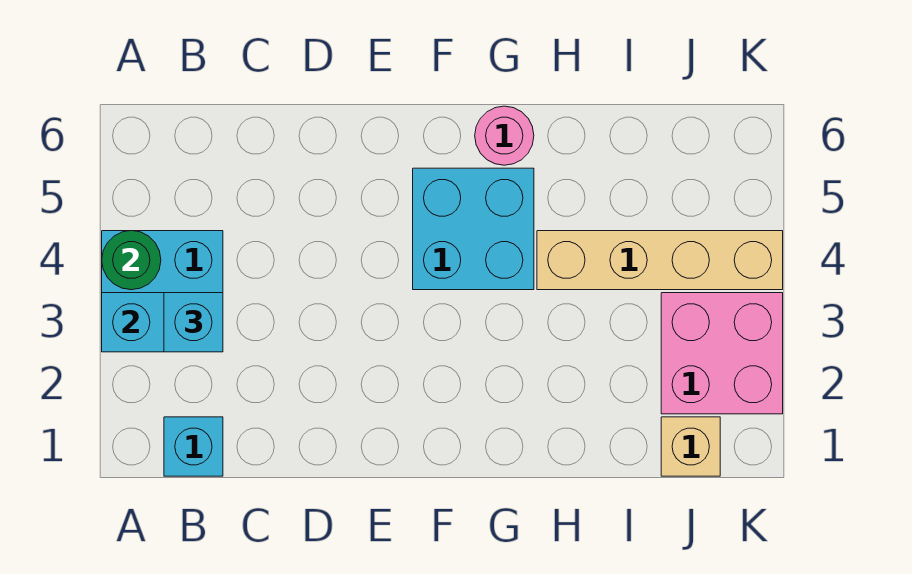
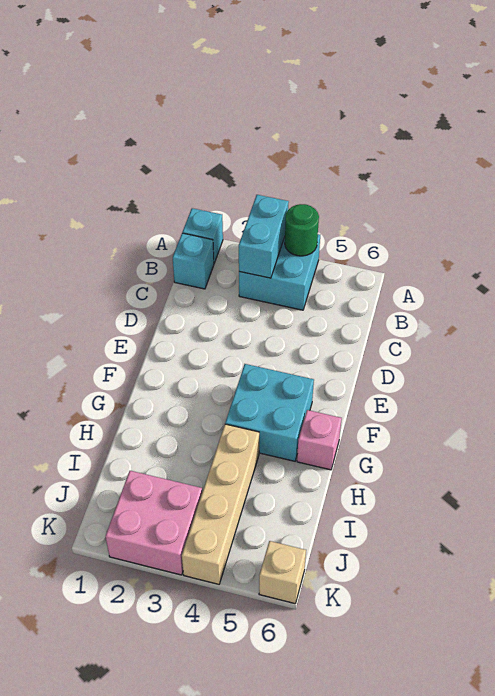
cyan brick B3 level 3 -> cyan brick A1 level 1
pink round brick G6 level 1 -> pink brick G6 level 1
tan brick J1 level 1 -> tan brick K6 level 1

